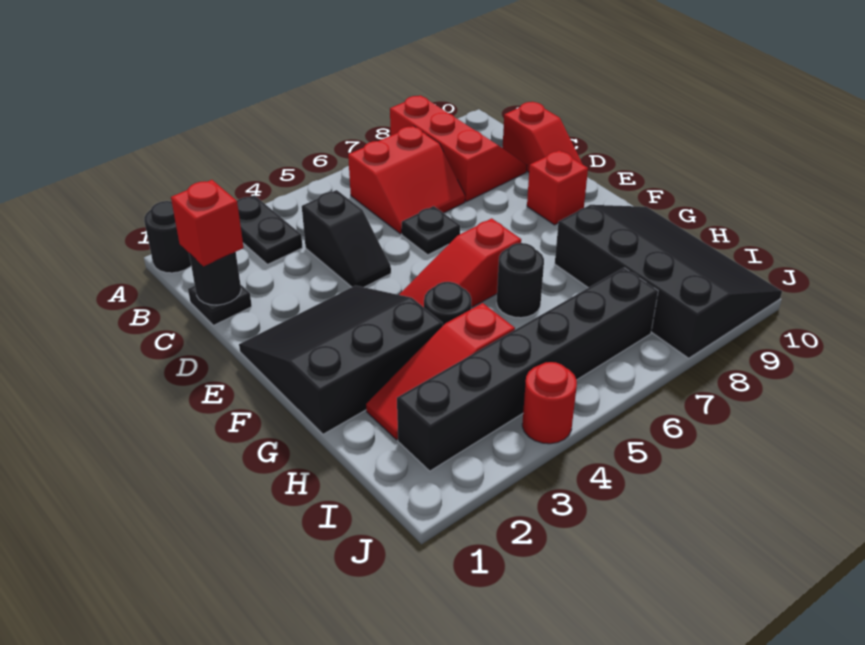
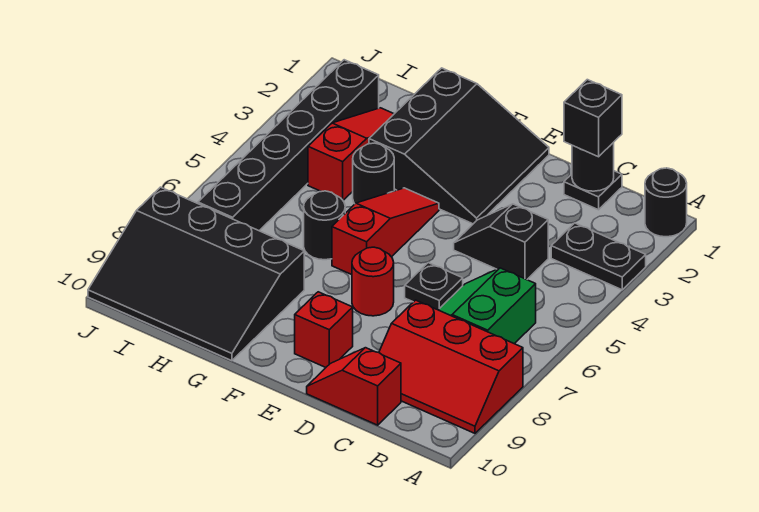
red slope B6:C7 level 1 top B -> green slope B6:C7 level 1 top B
red brick C1 level 3 -> black brick C1 level 3
red round brick J4 level 1 -> red round brick E7 level 1

